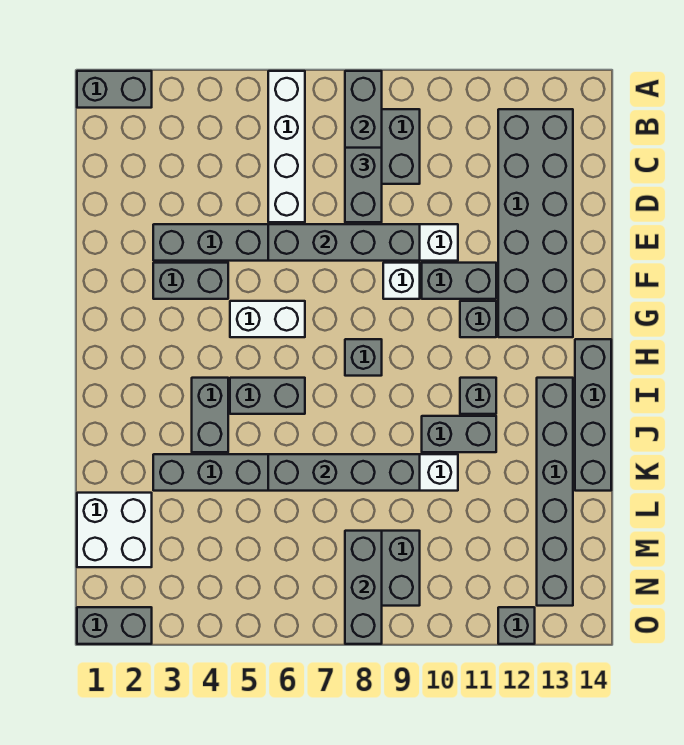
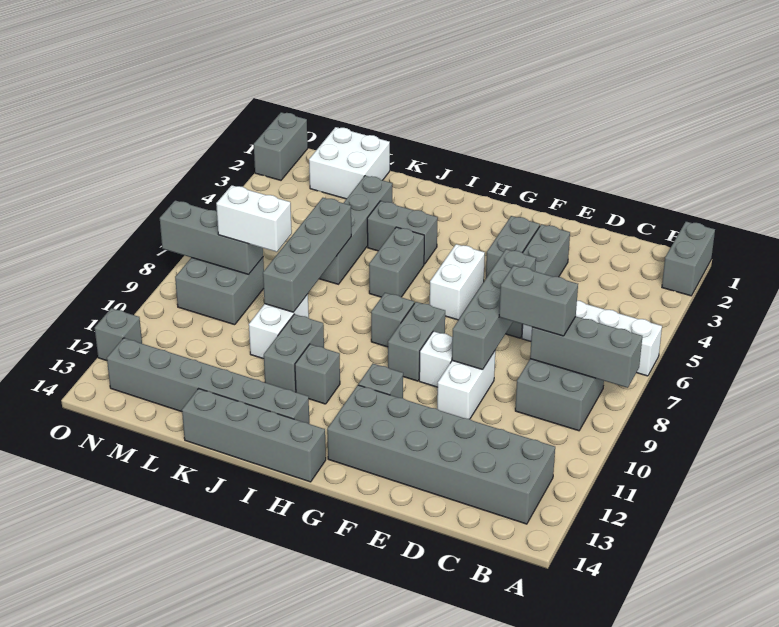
grey brick F10:F11 level 1 -> grey brick G8:G9 level 1
none -> white brick L8:M8 level 3

